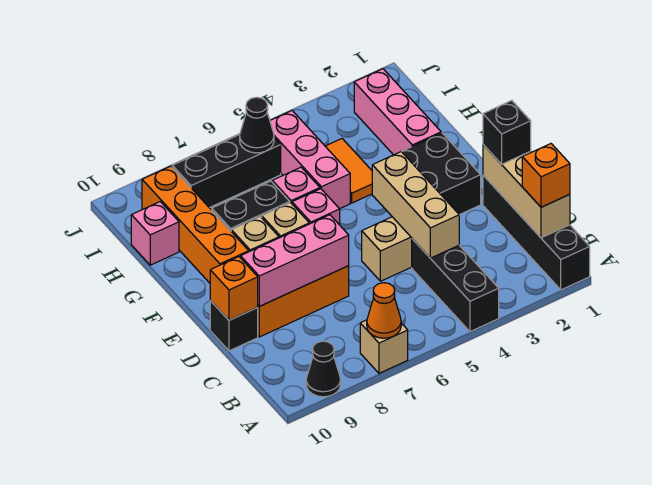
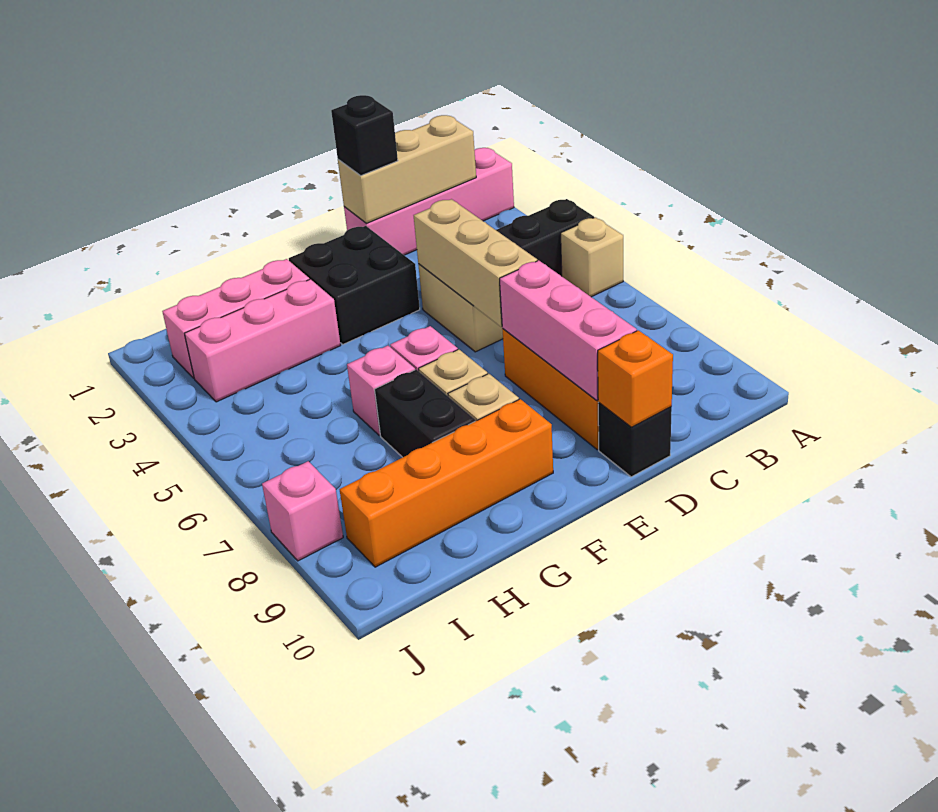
black brick A1:D1 level 1 -> pink brick A1:D1 level 1
tan brick A7 level 1 -> tan brick A5 level 1
orange cone A7 level 2 -> none
black cone A9 level 1 -> none
orange brick B1 level 3 -> none
tan brick C4:E4 level 2 -> tan brick D4:D6 level 2
orange tile G4:H4 level 1 -> none
pink brick G5:I5 level 1 -> pink brick G3:I3 level 1
pink brick H10 level 1 -> pink brick J8 level 1
black brick I6:I8 level 1 -> none
black cone I6 level 2 -> none

